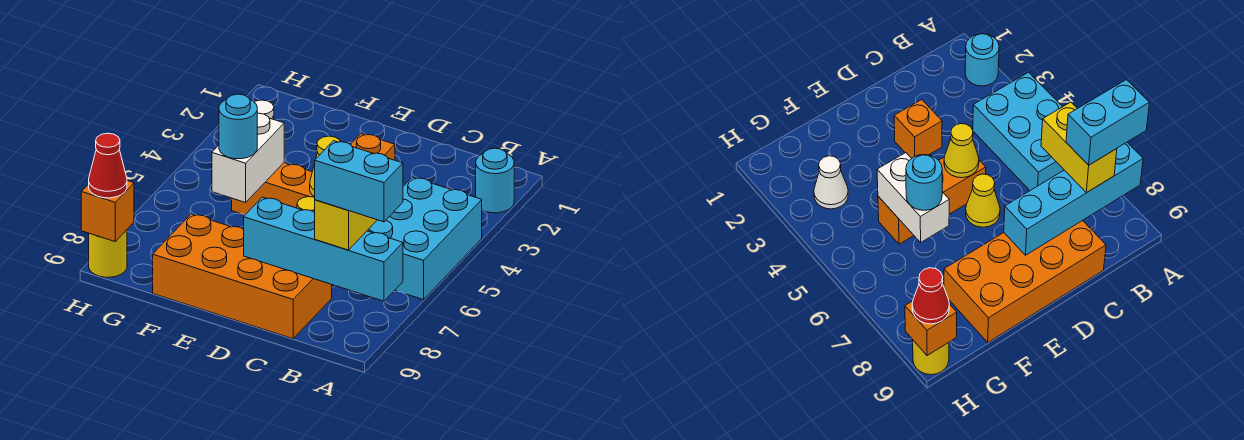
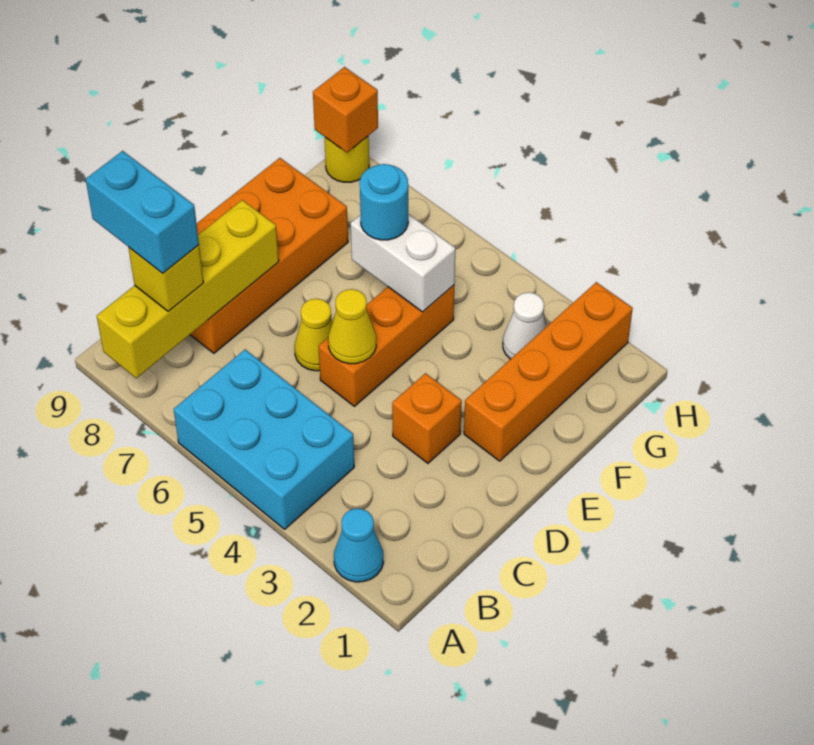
cyan round brick A2 level 1 -> cyan cone A2 level 1
cyan brick A8:D8 level 2 -> yellow brick A8:D8 level 2
cyan brick A8:B8 level 4 -> cyan brick B8:B9 level 4
yellow brick B7:B8 level 3 -> yellow brick B8 level 3
none -> orange brick E2:H2 level 1
red cone H9 level 3 -> none

